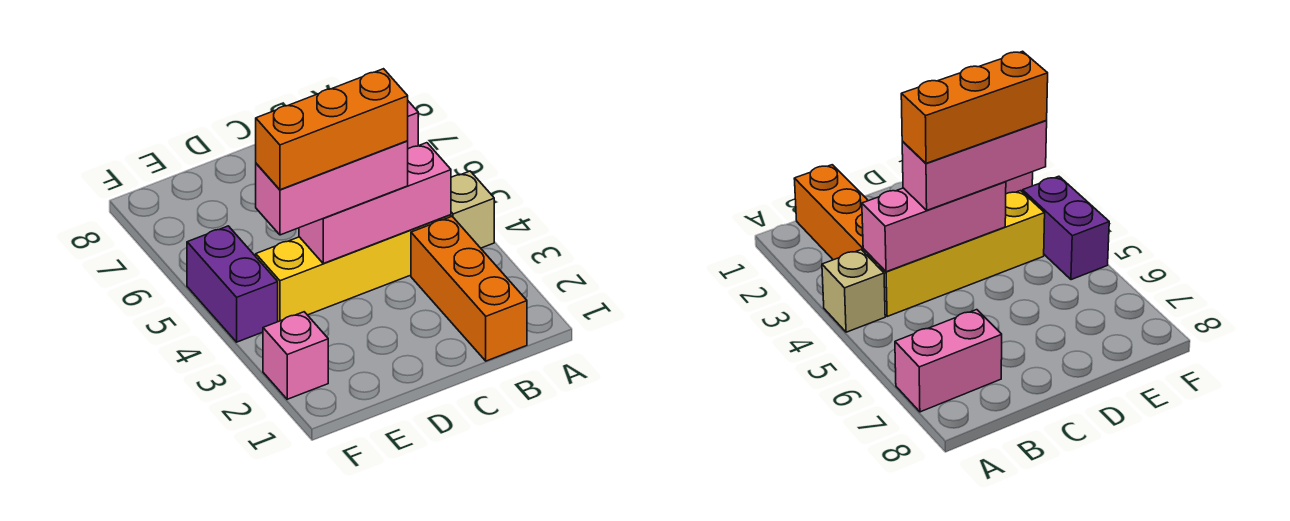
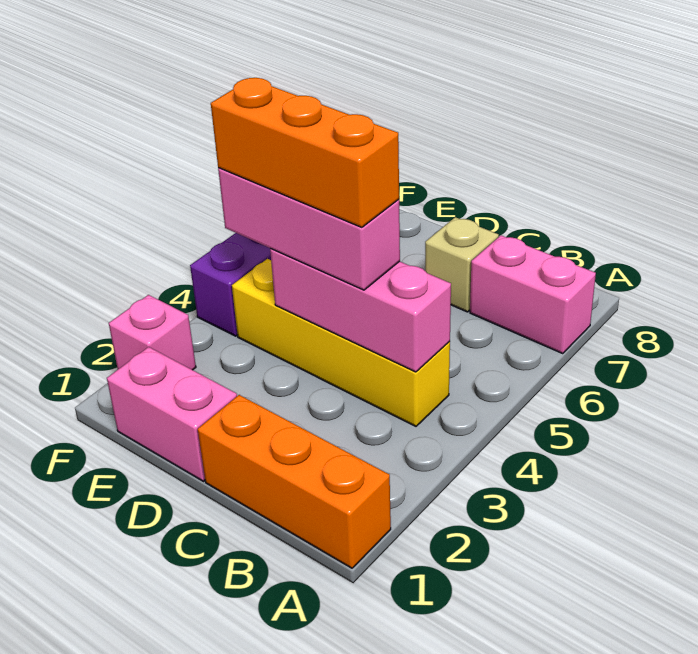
tan brick A4 level 1 -> tan brick C7 level 1
orange brick B1:B3 level 1 -> orange brick A1:C1 level 1
none -> pink brick D1:E1 level 1

